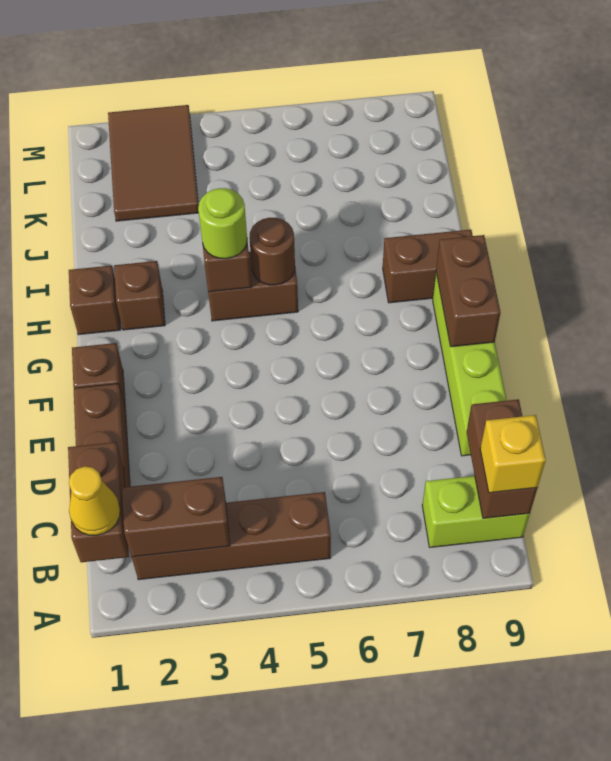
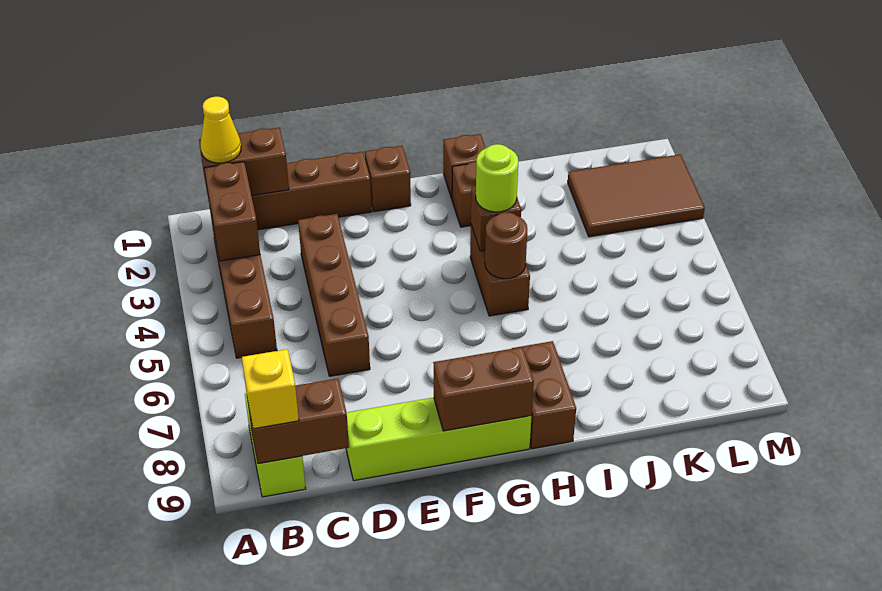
none -> brown brick D3:D6 level 1

